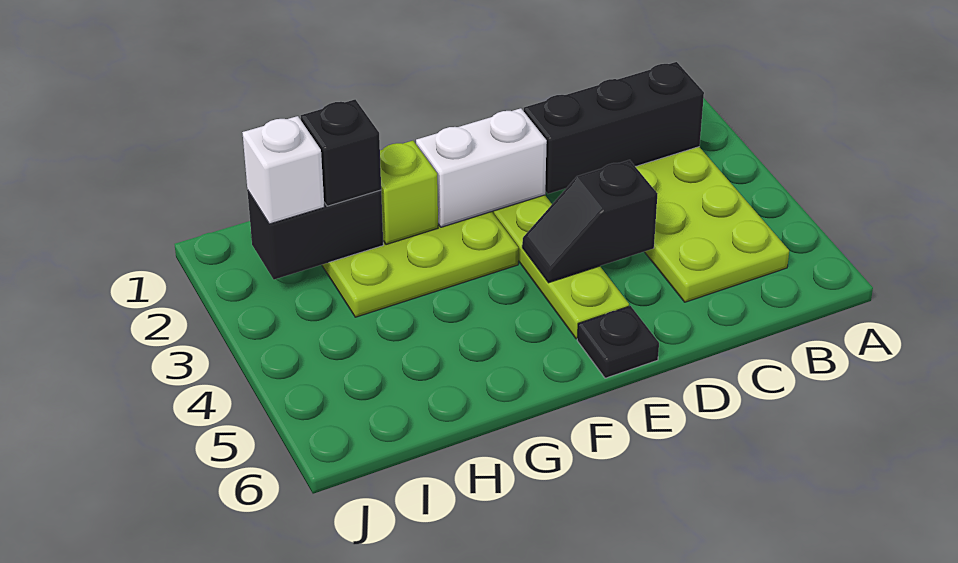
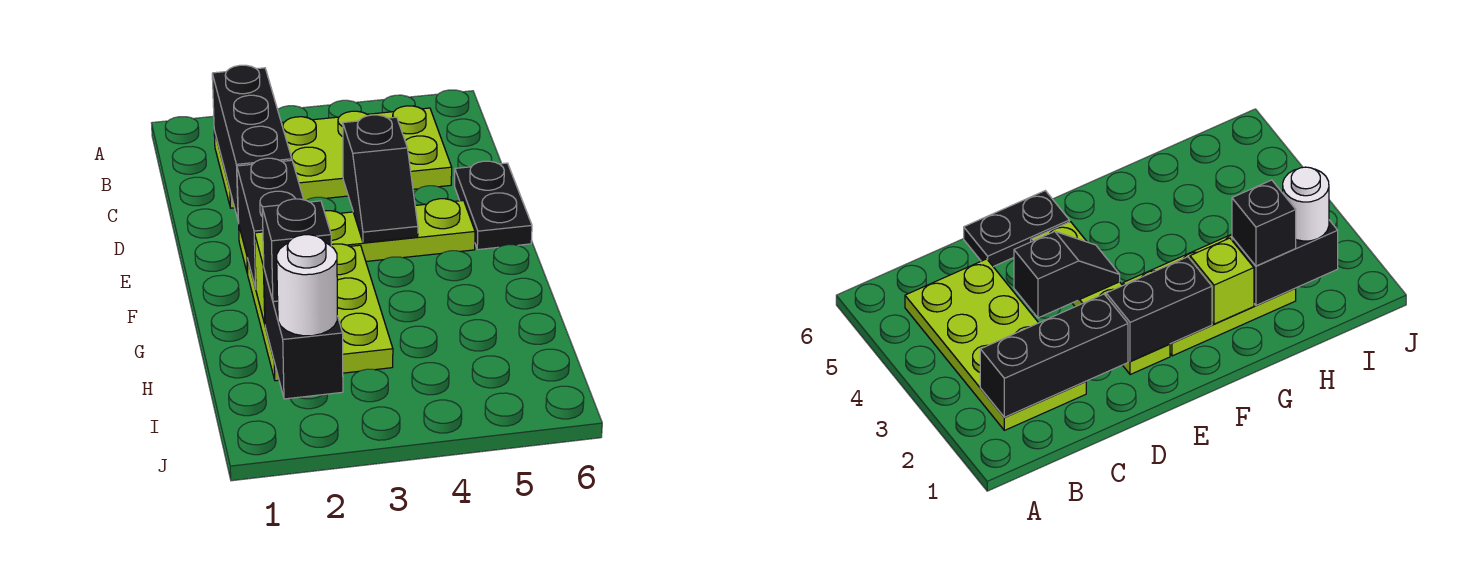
white brick E2:F2 level 2 -> black brick E2:F2 level 2
black plate E6 level 1 -> black plate D6:E6 level 1
white brick I2 level 3 -> white round brick I2 level 3

